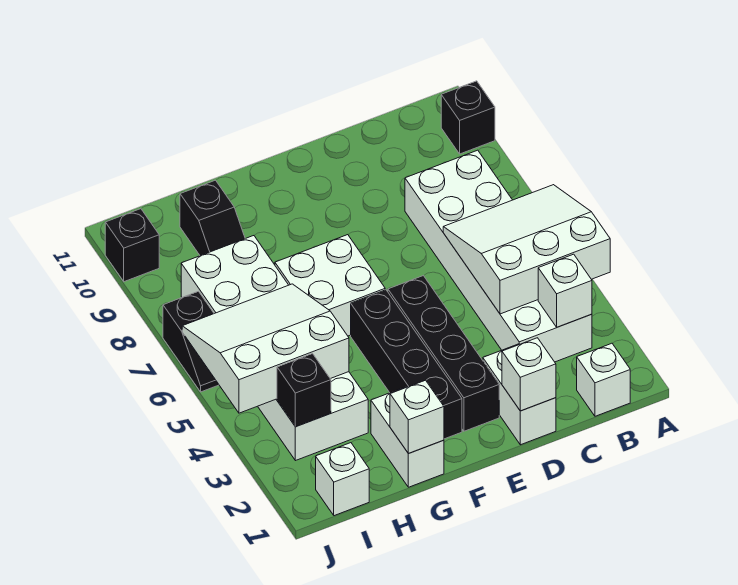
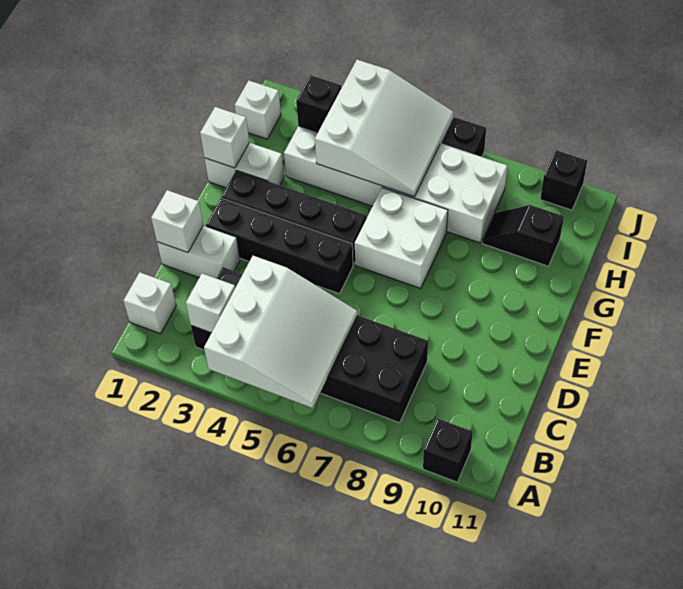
white brick B3:C8 level 1 -> black brick B3:C8 level 1

